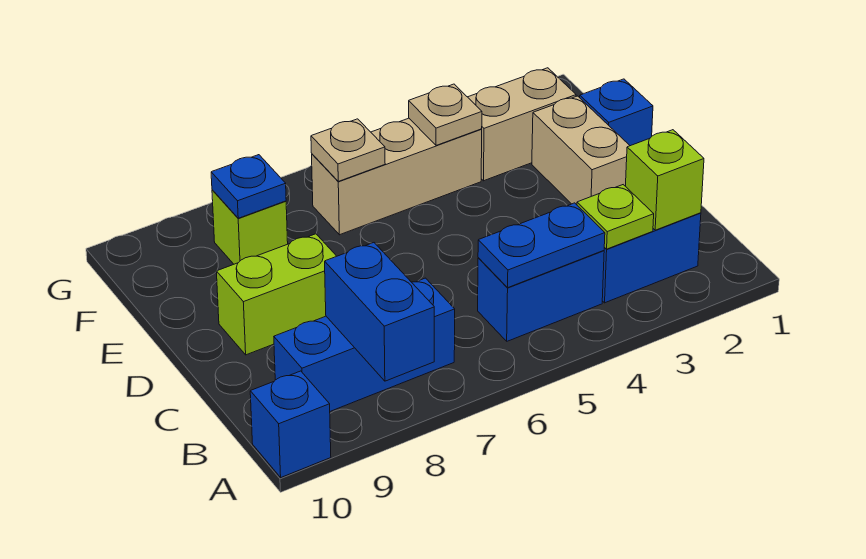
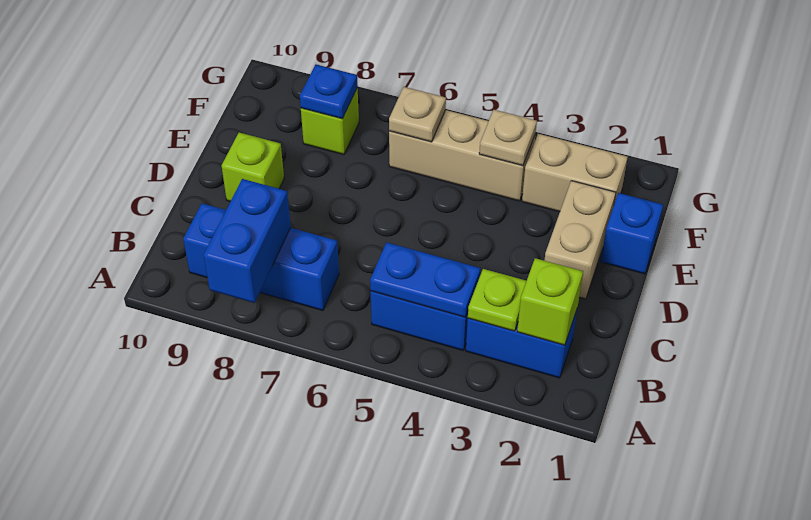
blue brick A10 level 1 -> none
lime brick D8:D9 level 1 -> lime brick D9 level 1

